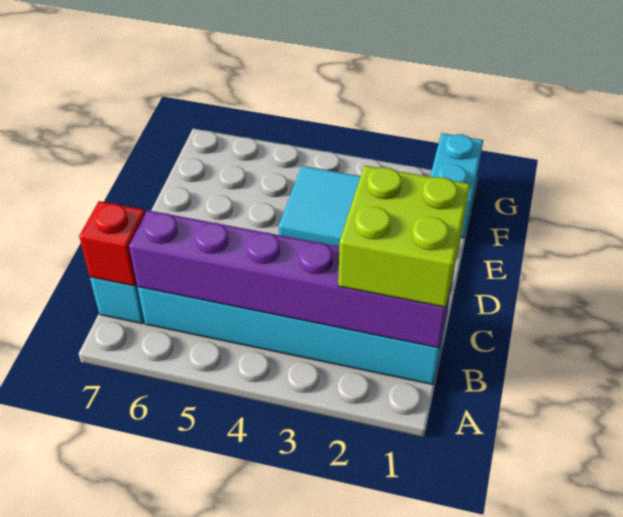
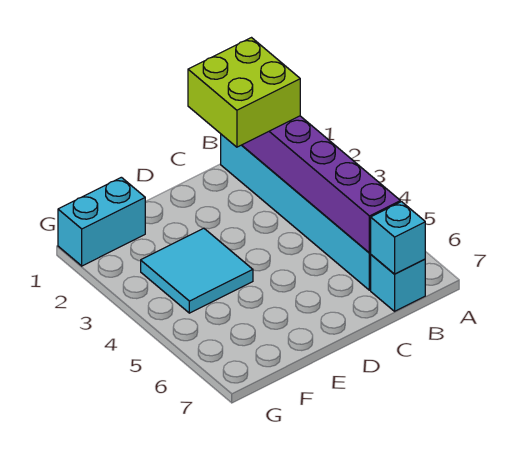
red brick B7 level 2 -> cyan brick B7 level 2

